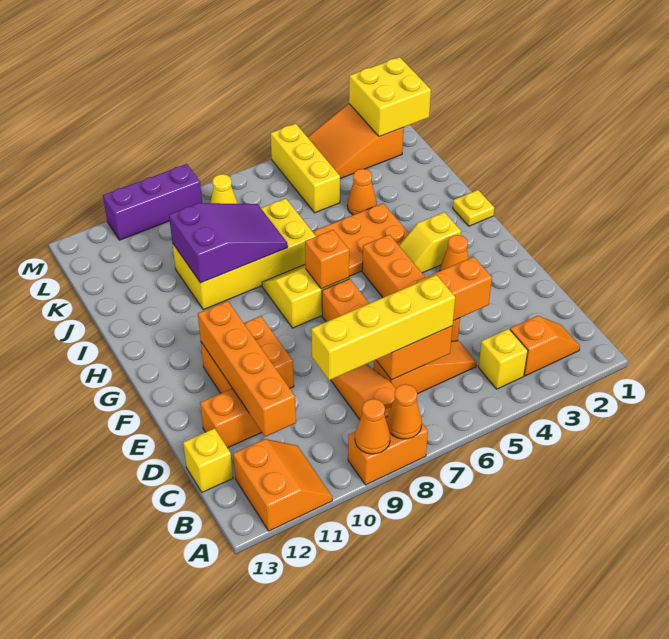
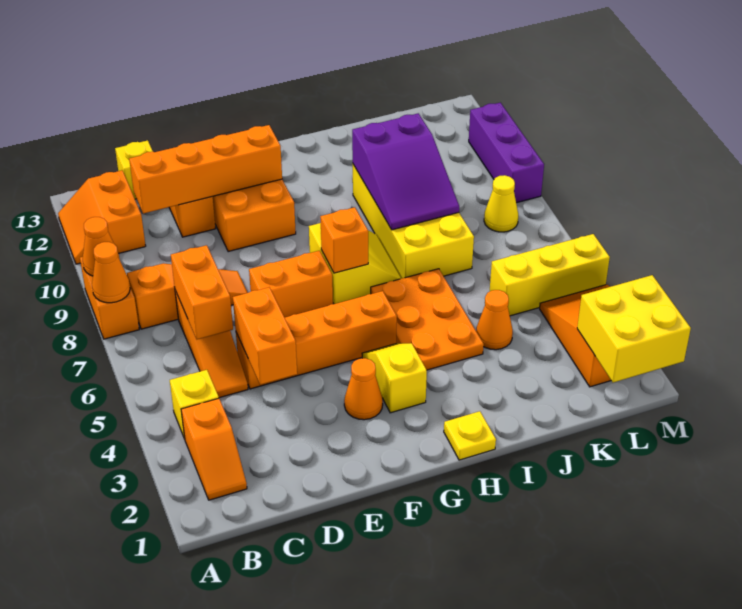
orange slope A11:B12 level 1 top 12 -> orange slope A11:B12 level 1 top B
yellow brick C6:C9 level 3 -> none

